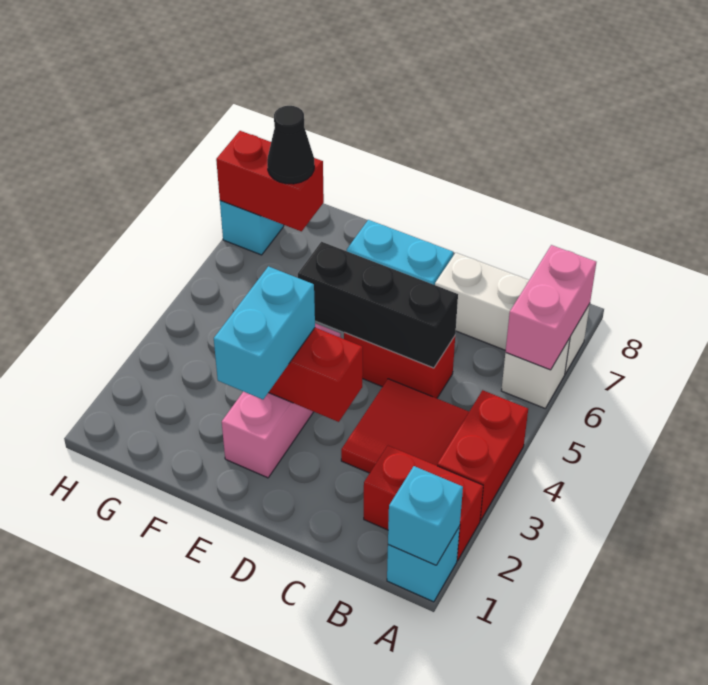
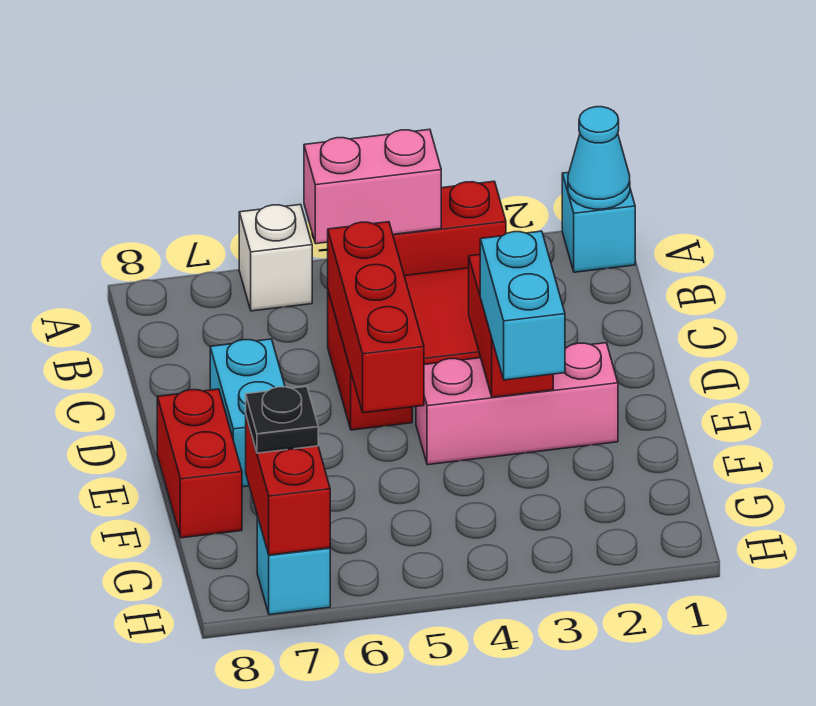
cyan brick A1 level 2 -> cyan cone A1 level 2
red brick A2:B2 level 1 -> red brick E8:F8 level 1
pink brick A6:A7 level 2 -> pink brick A4:A5 level 2
white brick A7:C7 level 1 -> none
black brick C5:E5 level 2 -> red brick C5:E5 level 2
cyan brick E2:E3 level 3 -> cyan brick E3:F3 level 3
black cone G7 level 3 -> black plate G7 level 3

